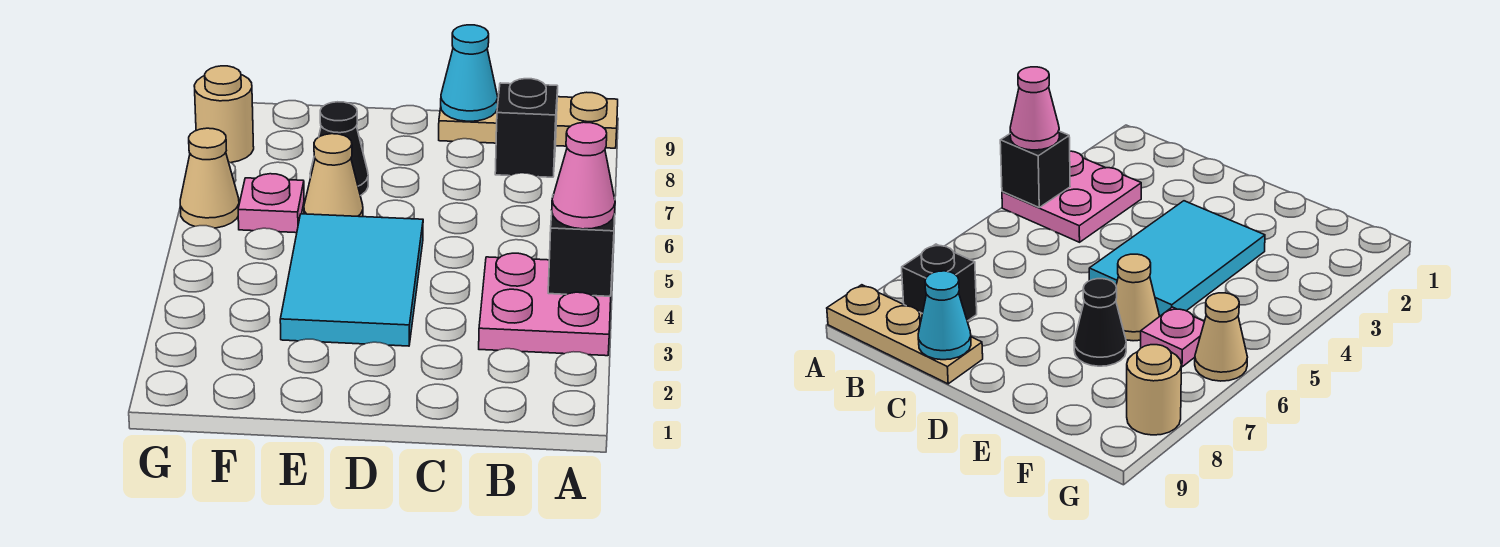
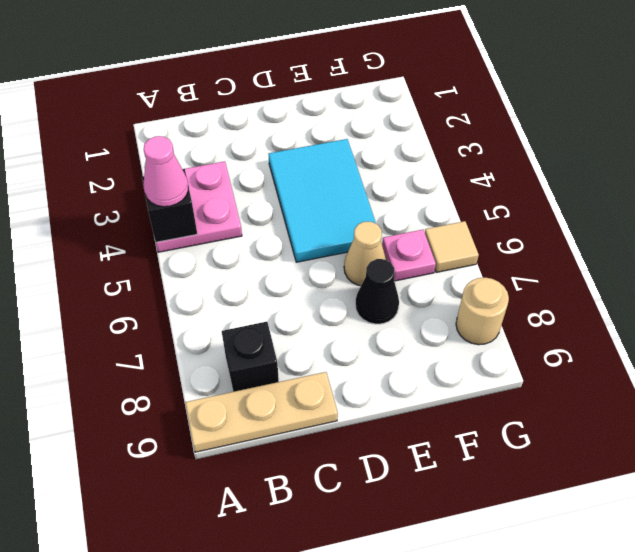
cyan cone C9 level 2 -> none
tan cone G6 level 1 -> tan tile G6 level 1

